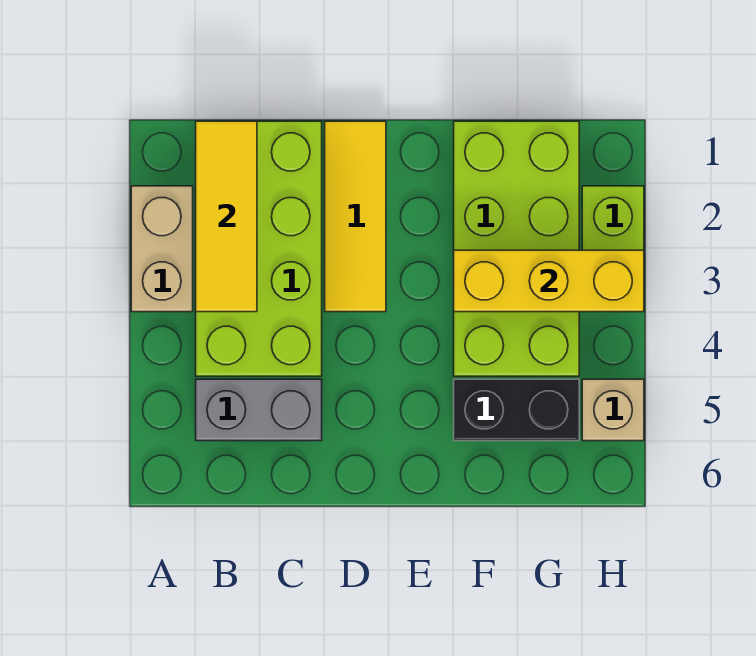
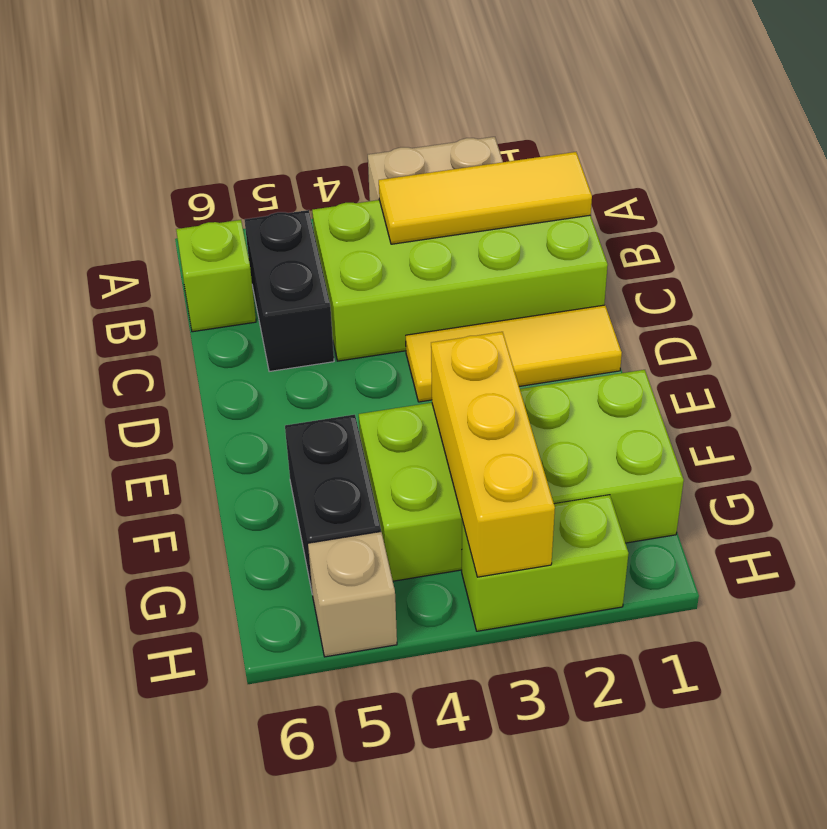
grey brick B5:C5 level 1 -> black brick B5:C5 level 1
none -> lime brick B6 level 1

